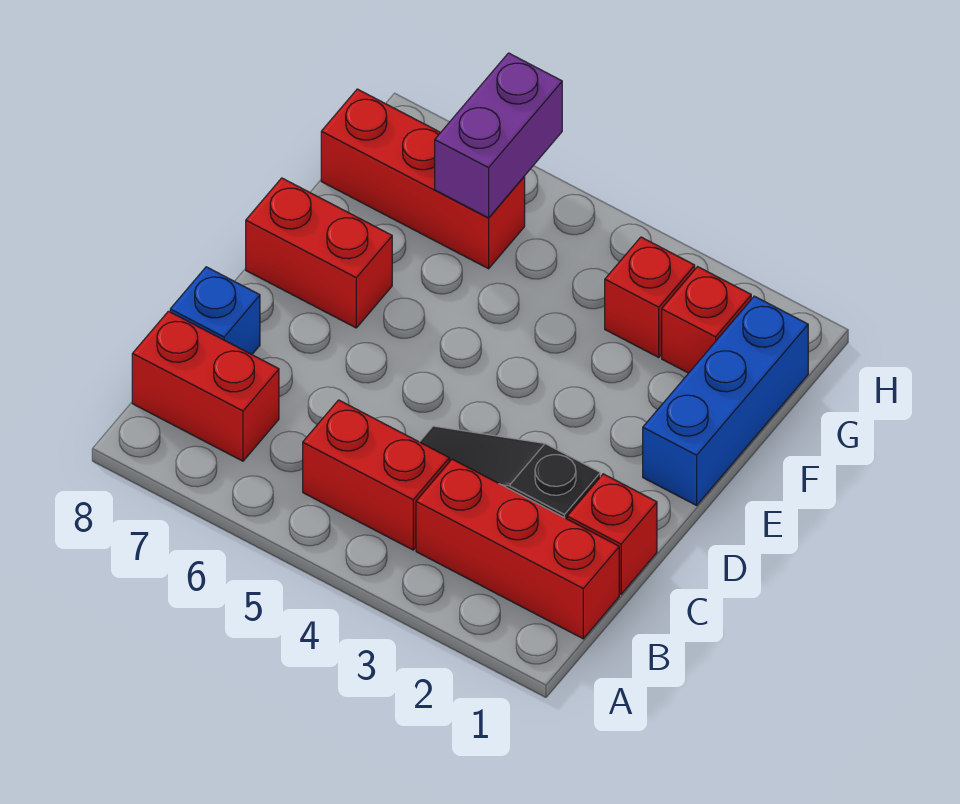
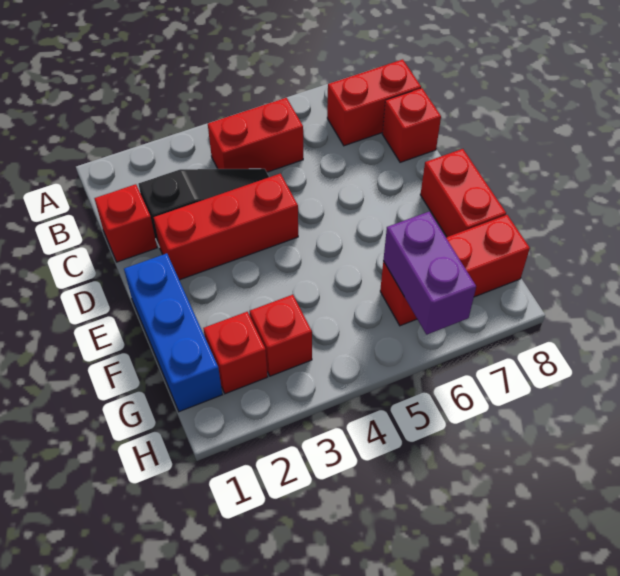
red brick B1:B3 level 1 -> red brick D2:D4 level 1
blue brick C8 level 1 -> red brick C8 level 1
red brick E7:E8 level 1 -> red brick E8:F8 level 1

